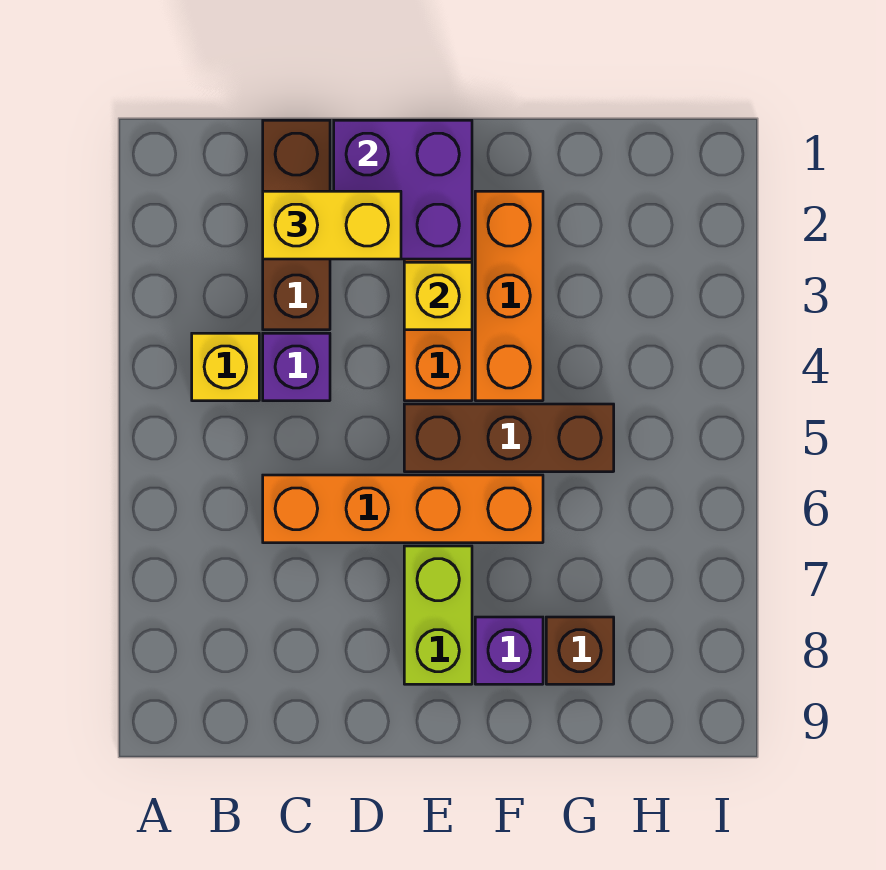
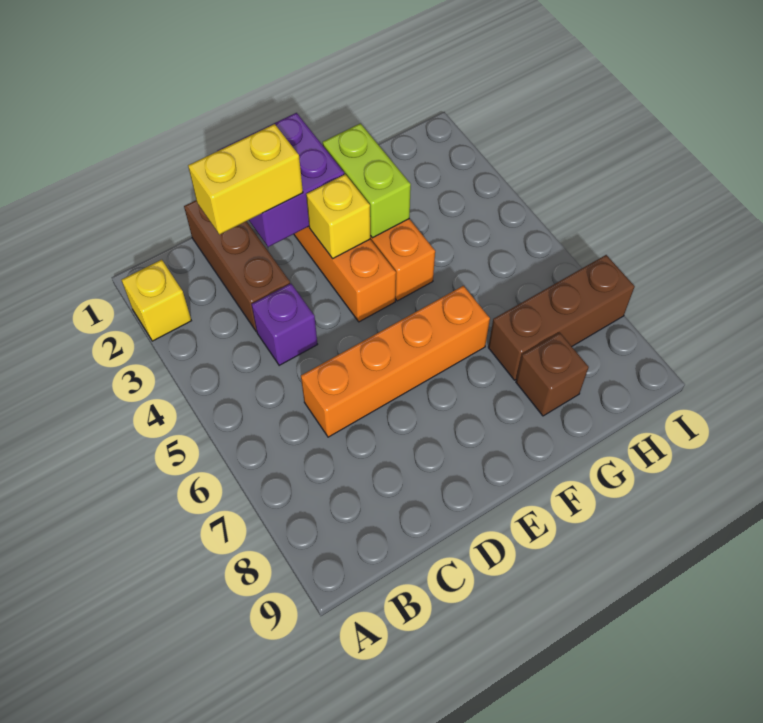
yellow brick B4 level 1 -> yellow brick A2 level 1
brown brick E5:G5 level 1 -> brown brick G7:I7 level 1
lime brick E7:E8 level 1 -> lime brick F2:F3 level 2
purple brick F8 level 1 -> none

